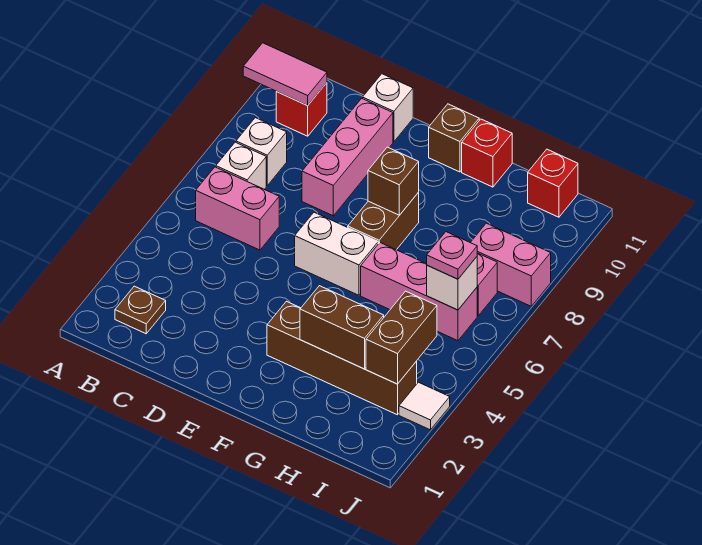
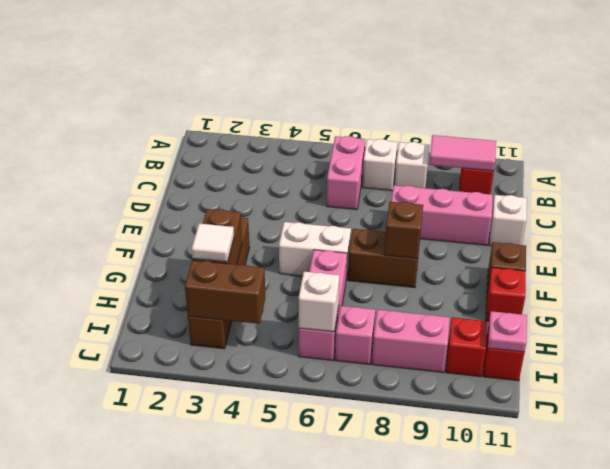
pink tile A10:B10 level 2 -> pink tile B9:B10 level 2
brown plate B2 level 1 -> none
white brick E6:F6 level 1 -> white brick F5:F6 level 1
pink plate I6 level 3 -> pink plate I11 level 2
pink brick I8:J8 level 1 -> pink brick I8:I9 level 1
none -> red brick I10 level 1
white tile J3 level 1 -> white tile H3 level 3

